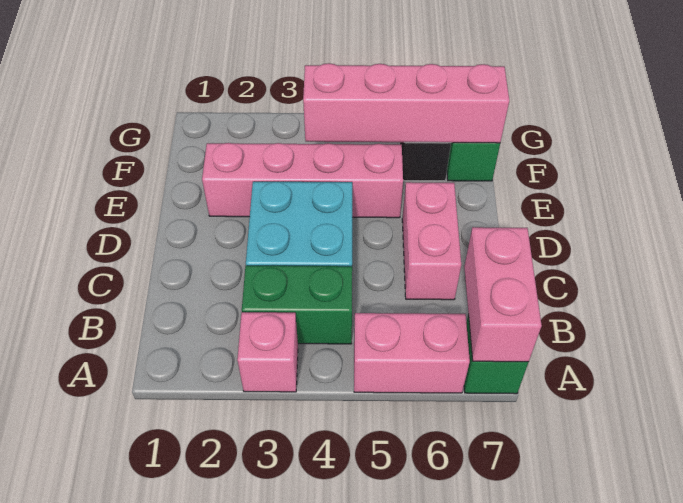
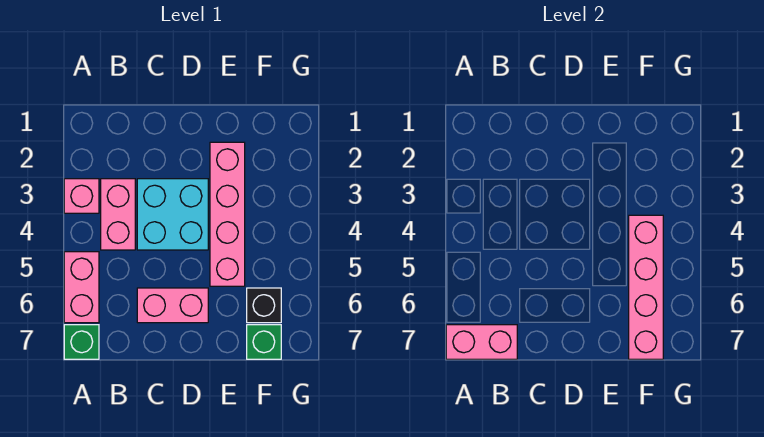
green brick B3:B4 level 1 -> pink brick B3:B4 level 1

